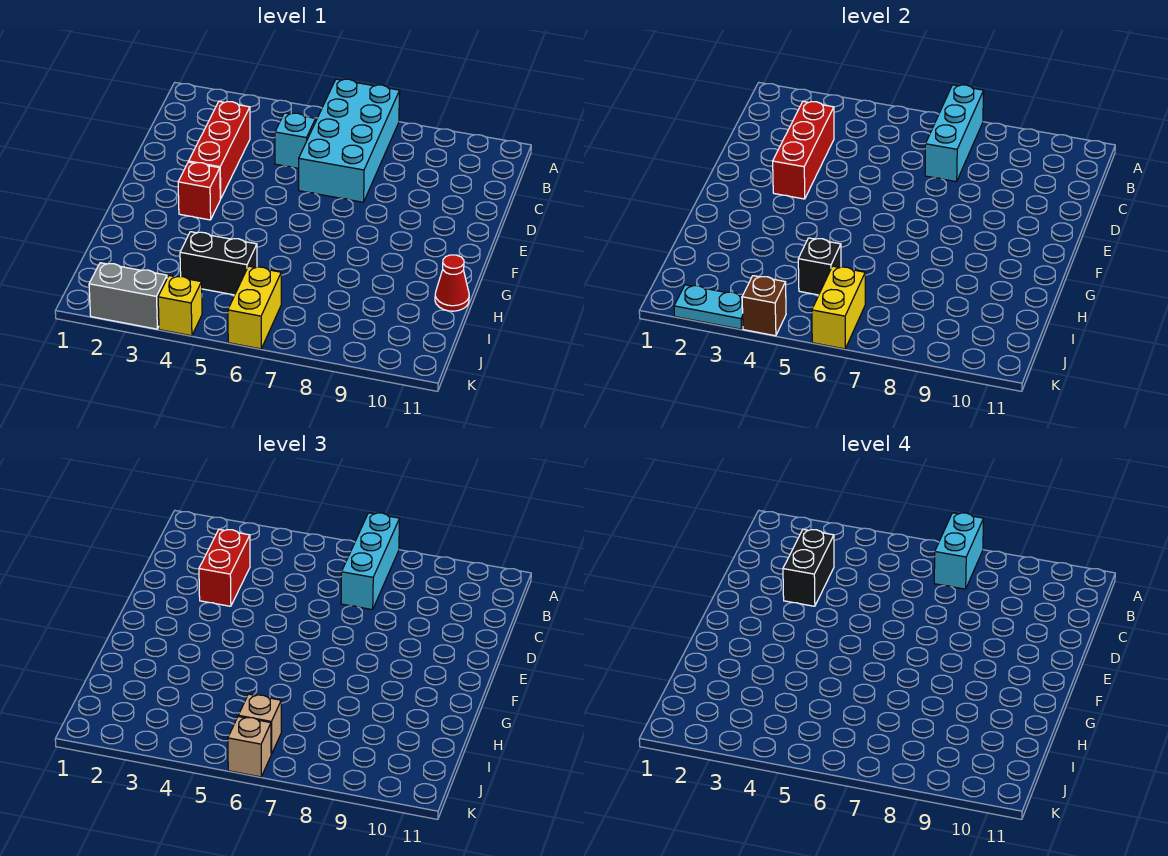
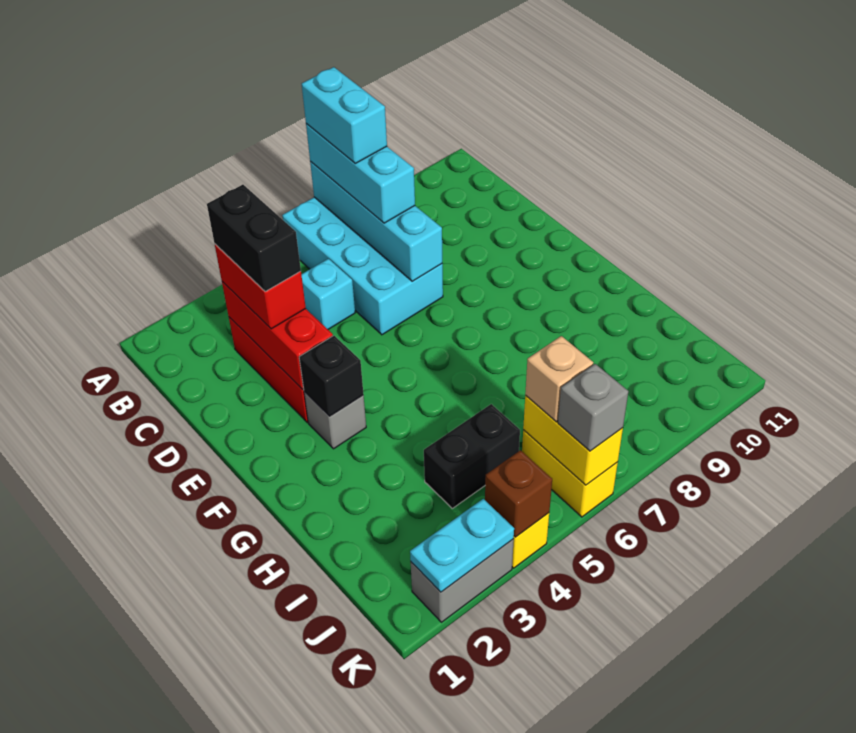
cyan brick A7:C7 level 2 -> cyan brick A7:D7 level 2
red brick F3 level 1 -> grey brick F3 level 1
red cone H11 level 1 -> none
black brick I5 level 2 -> black brick F3 level 2
tan brick K6 level 3 -> grey brick K6 level 3

